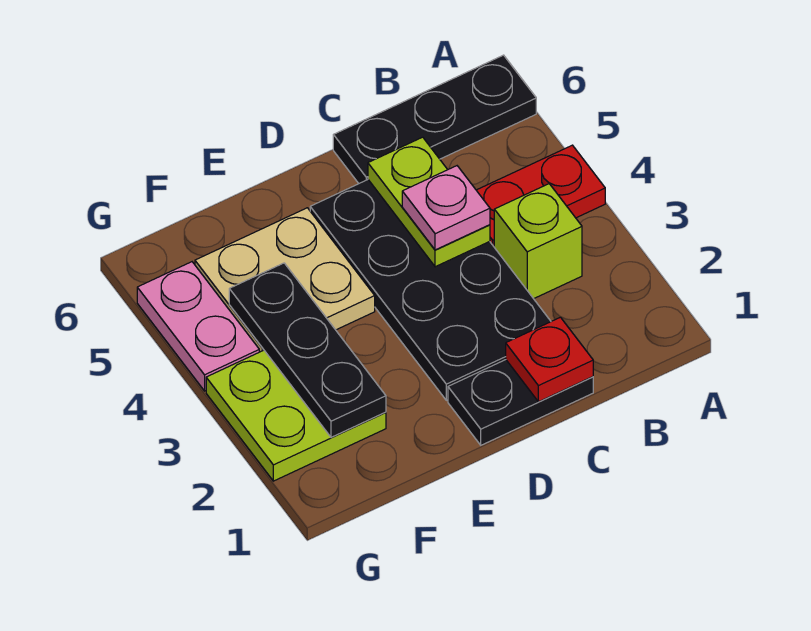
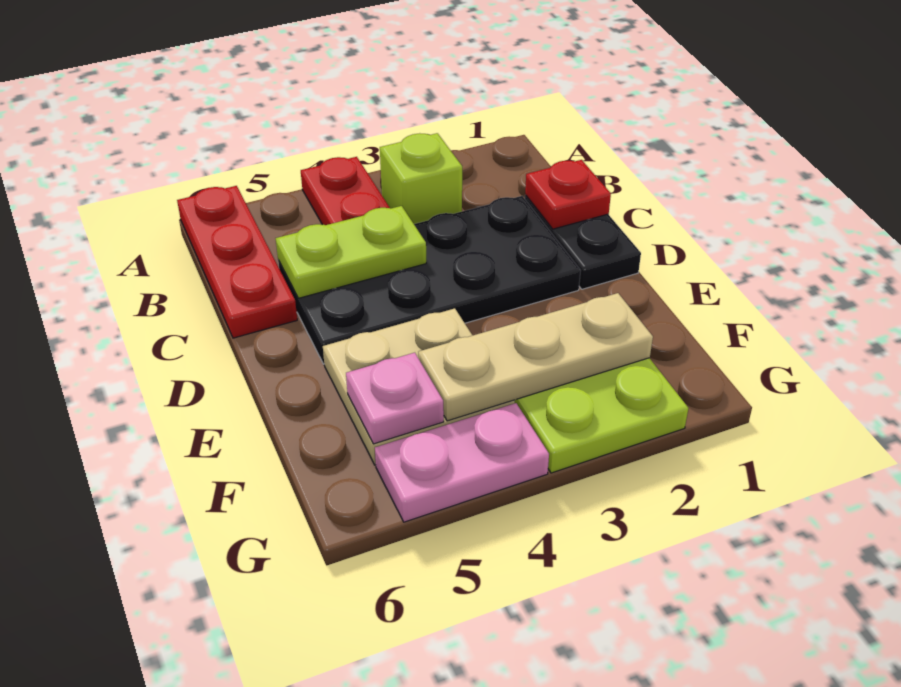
black plate A6:C6 level 1 -> red plate A6:C6 level 1
pink plate C4 level 3 -> pink plate F5 level 2
black plate F2:F4 level 2 -> tan plate F2:F4 level 2

